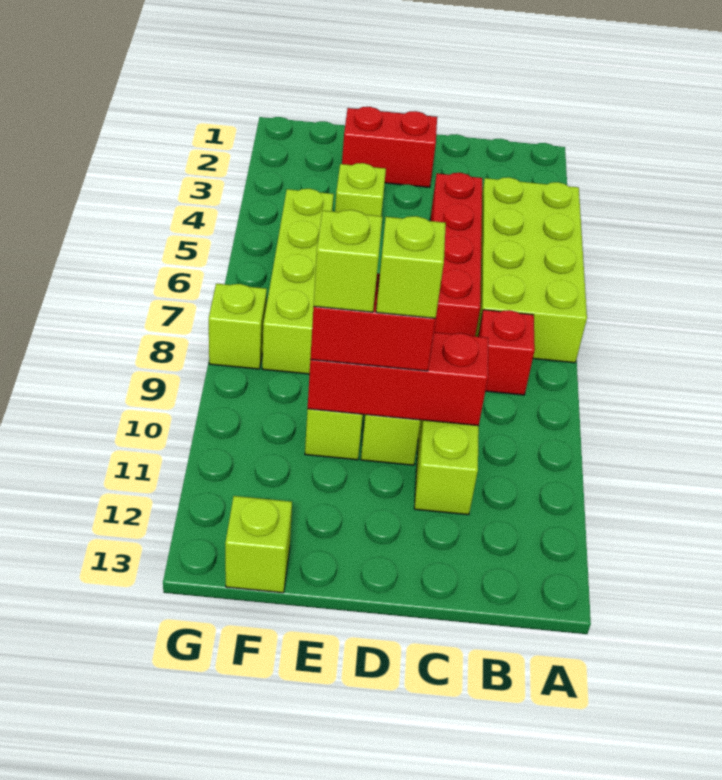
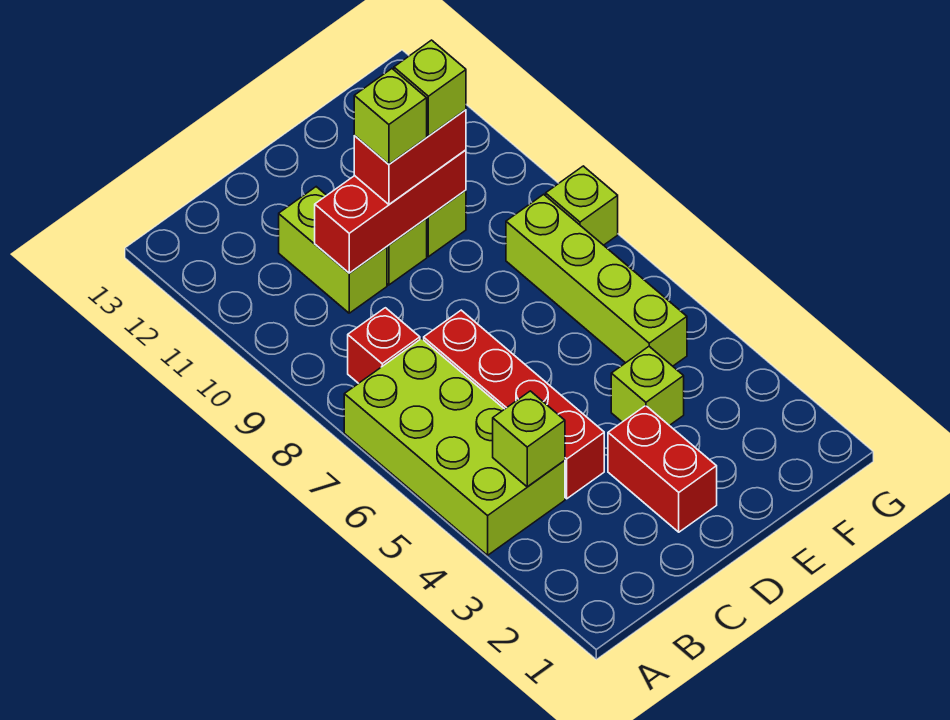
red brick D2:E2 level 1 -> red brick D2:D3 level 1
lime brick F13 level 1 -> lime brick B4 level 2

